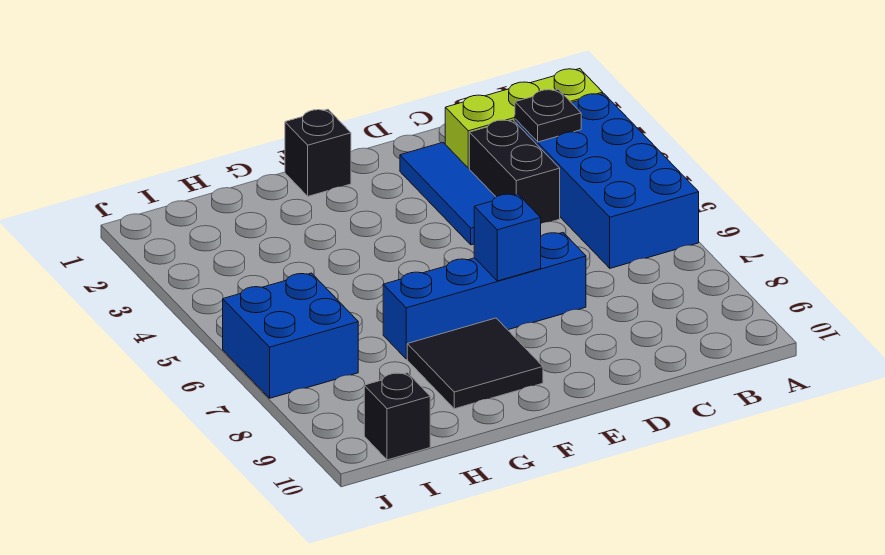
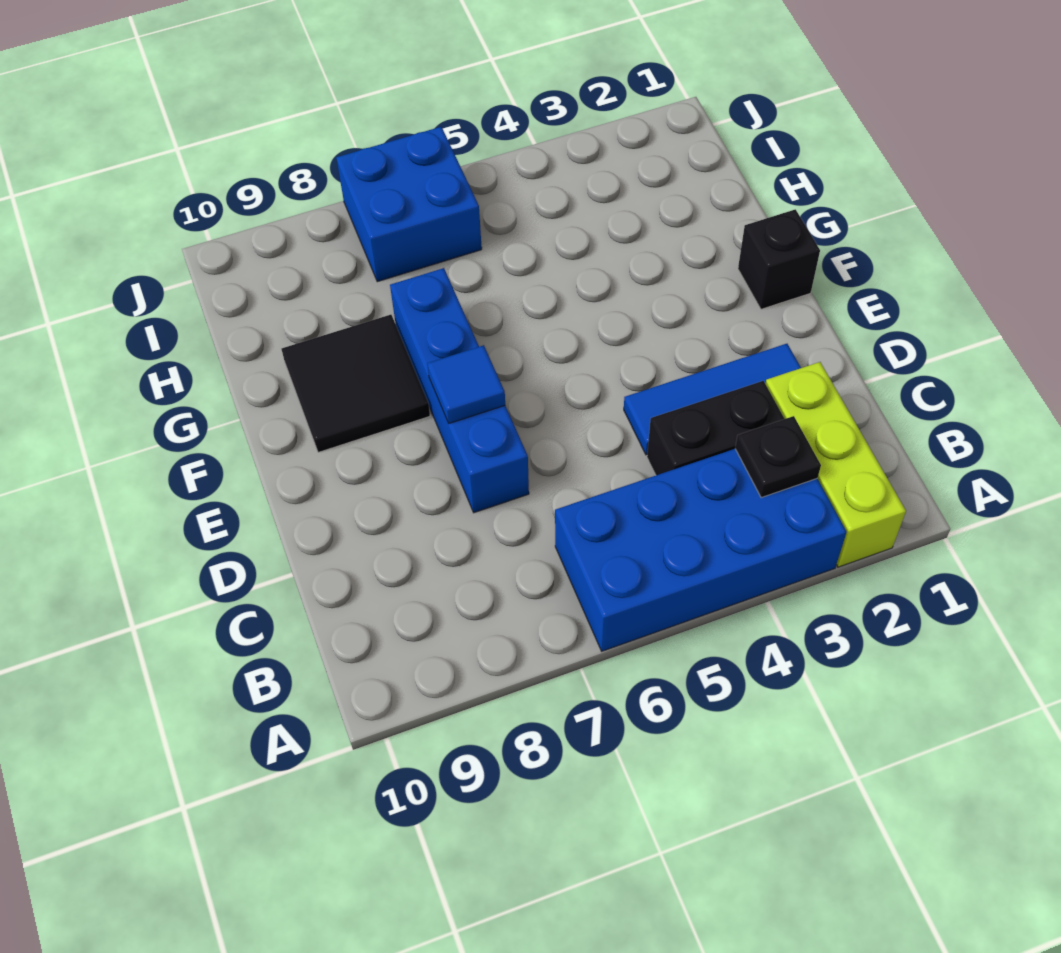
blue brick E7 level 2 -> blue tile E7 level 2
black brick I10 level 1 -> none

